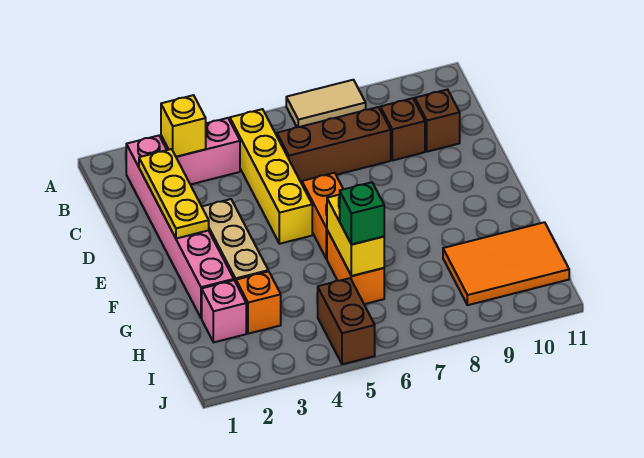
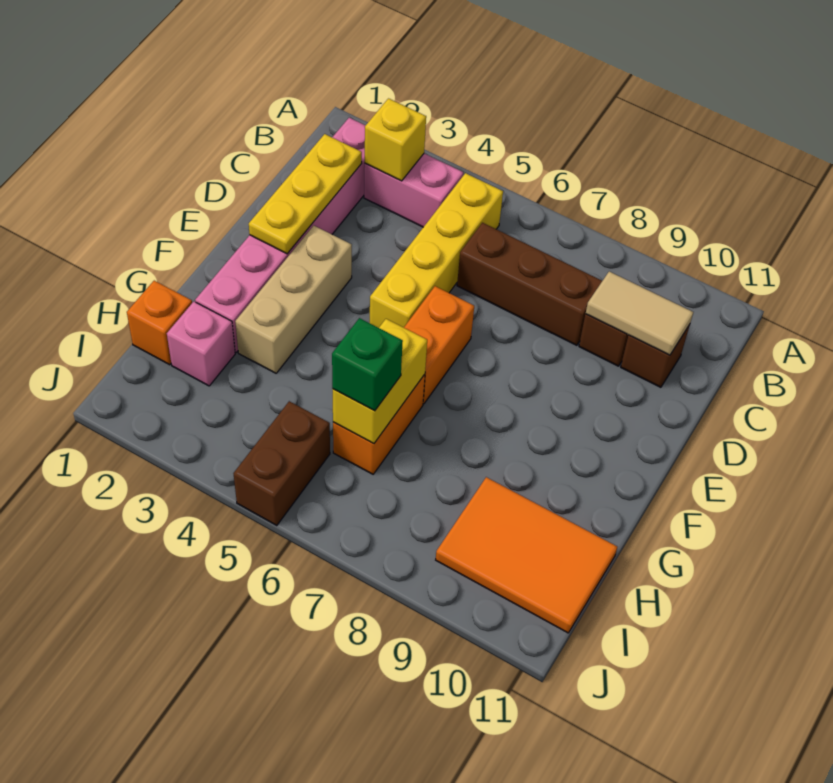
tan tile A7:A8 level 1 -> tan tile C9:C10 level 2
orange brick H3 level 1 -> orange brick H1 level 1

